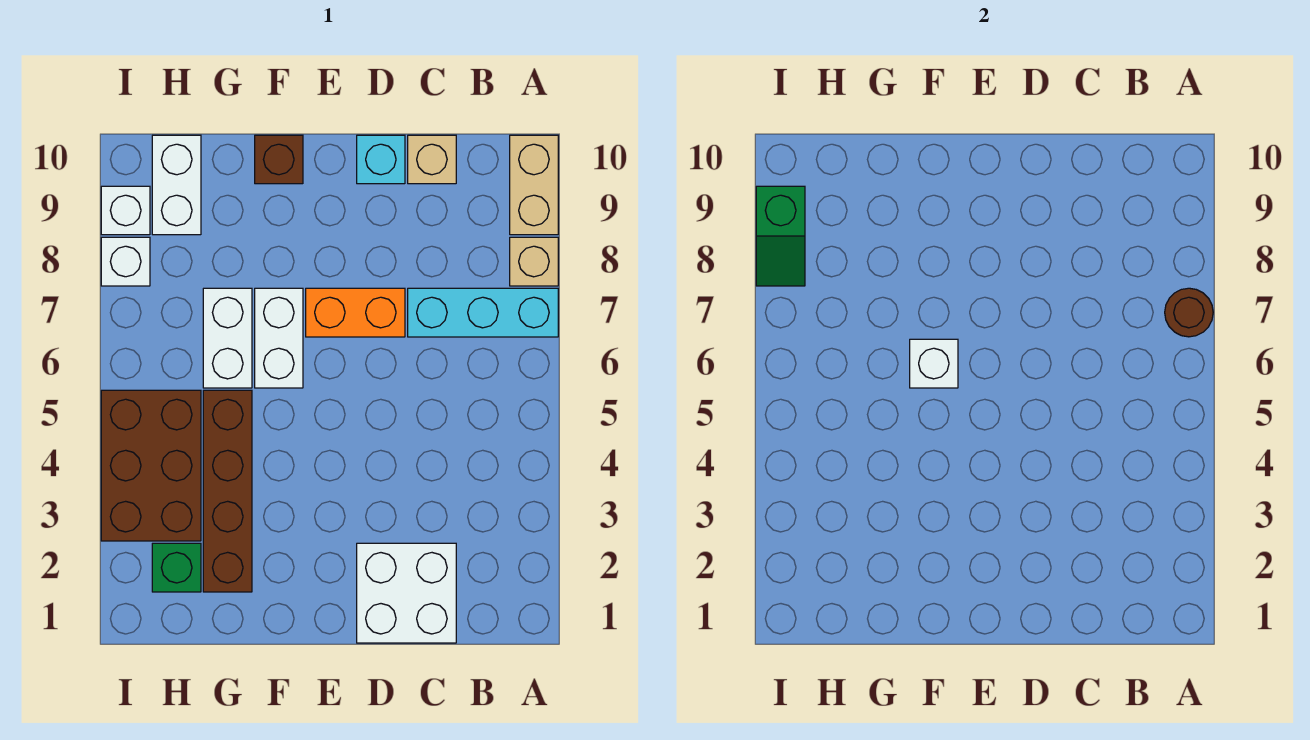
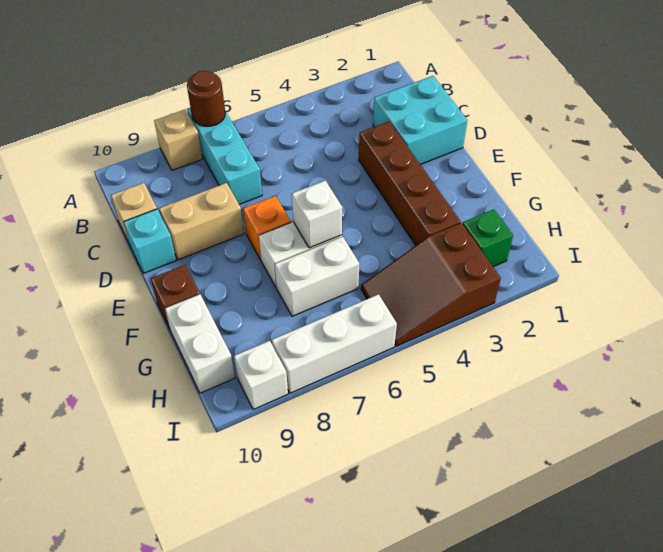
tan brick A9:A10 level 1 -> tan brick D8:D9 level 1
white brick C1:D2 level 1 -> cyan brick C1:D2 level 1
orange brick D7:E7 level 1 -> orange brick E7 level 1
brown brick G2:G5 level 1 -> brown brick D3:G3 level 1
brown brick H3:I5 level 1 -> brown slope H3:I5 level 1 top 3
white brick H9:H10 level 1 -> white brick G10:H10 level 1
white brick I8 level 1 -> white brick I6:I8 level 1
green slope I8:I9 level 2 top 9 -> none

